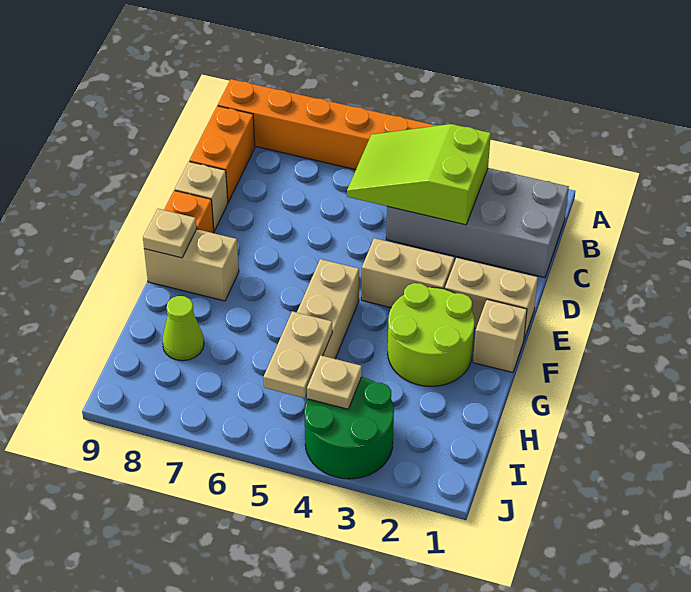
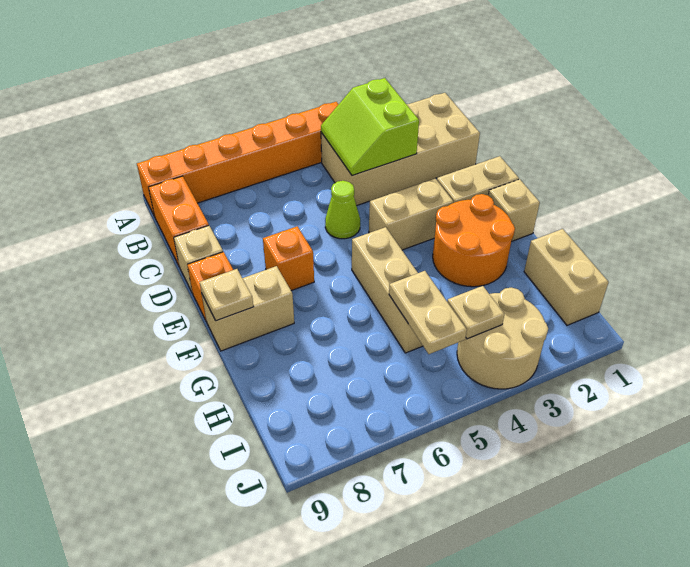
grey brick B1:C4 level 1 -> tan brick B1:C4 level 1
lime slope B3:C5 level 2 top 3 -> lime slope B3:C4 level 2 top 3
none -> orange brick E7 level 1
lime round brick F2:G3 level 1 -> orange round brick F2:G3 level 1
none -> tan brick H1:I1 level 1
lime cone H8 level 1 -> lime cone D5 level 1
green round brick I3:J4 level 1 -> tan round brick I3:J4 level 1

